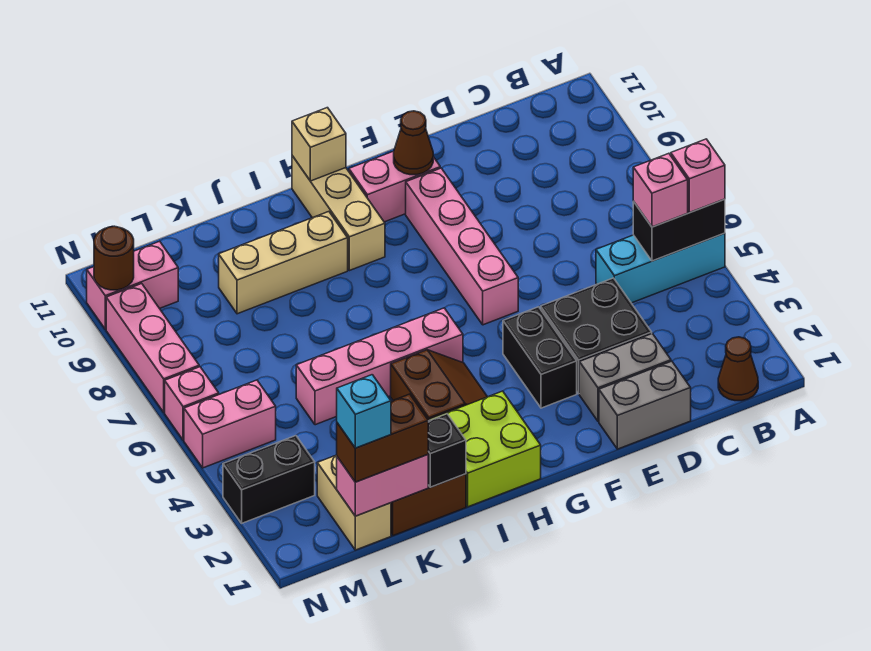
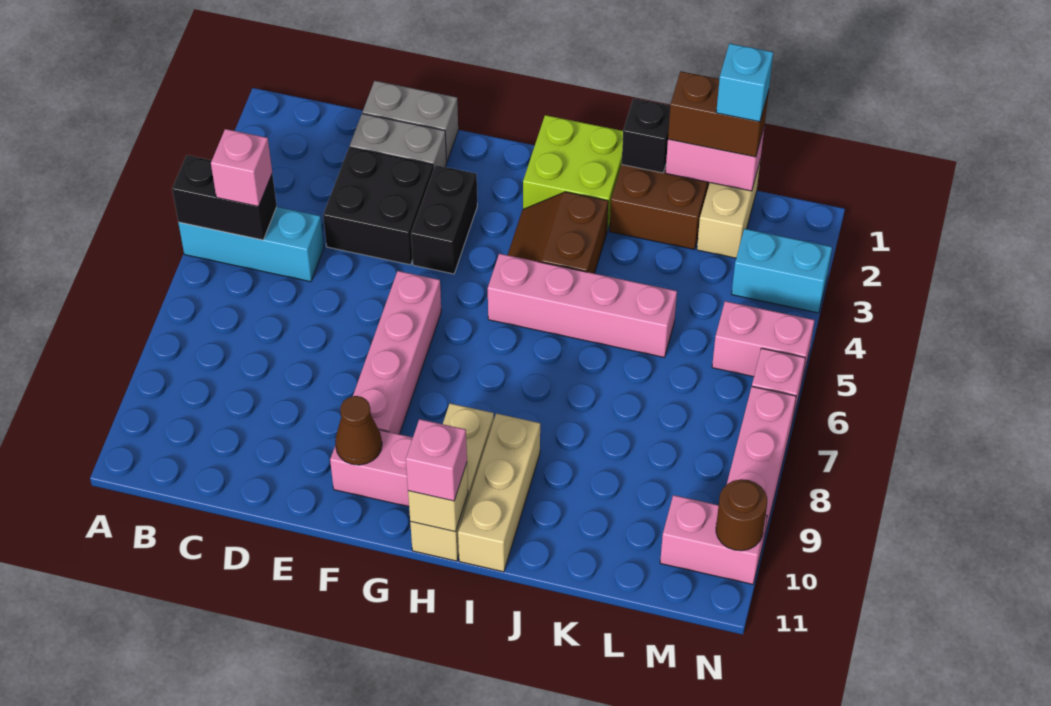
pink brick A5 level 3 -> pink brick H11 level 3
brown cone B1 level 1 -> none
tan brick I9:K9 level 1 -> tan brick I9:I11 level 1
black brick M3:N3 level 1 -> cyan brick M3:N3 level 1

